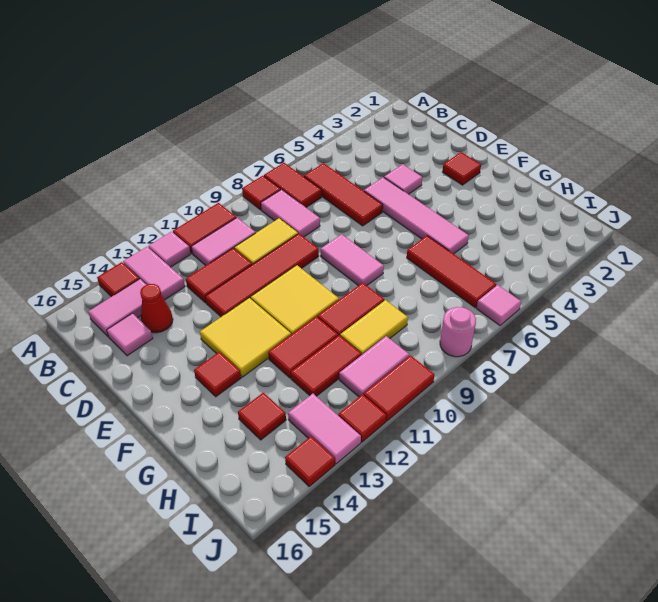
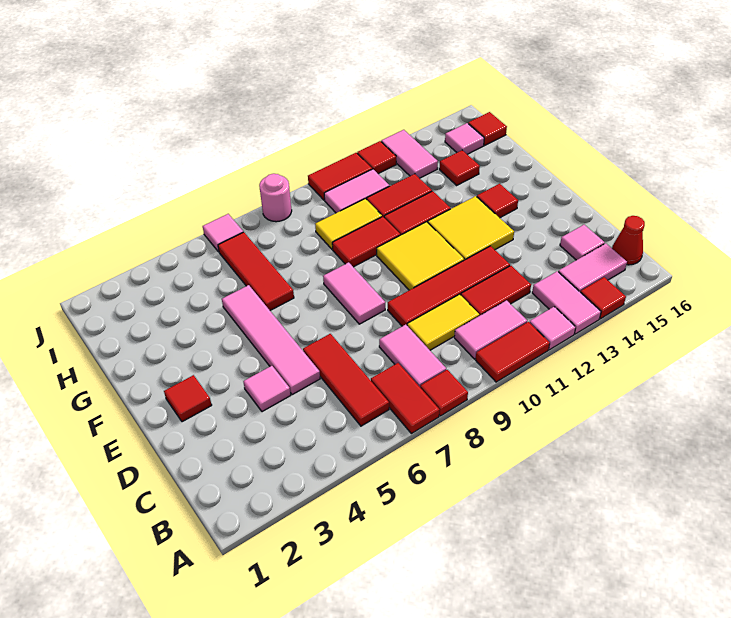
red cone C14 level 1 -> red cone B16 level 1
none -> pink tile I15 level 1
red tile J14 level 1 -> red tile I16 level 1

